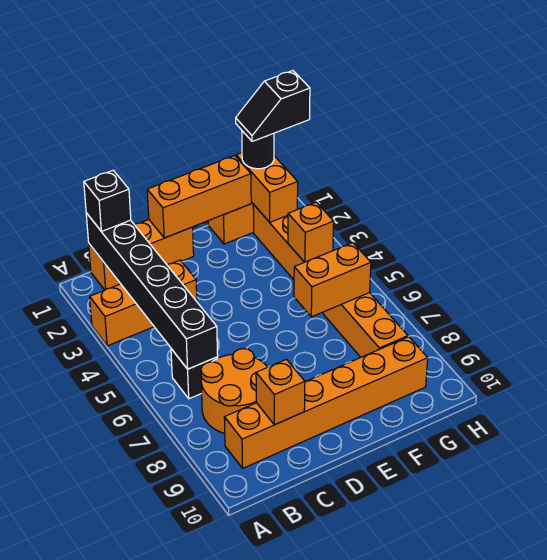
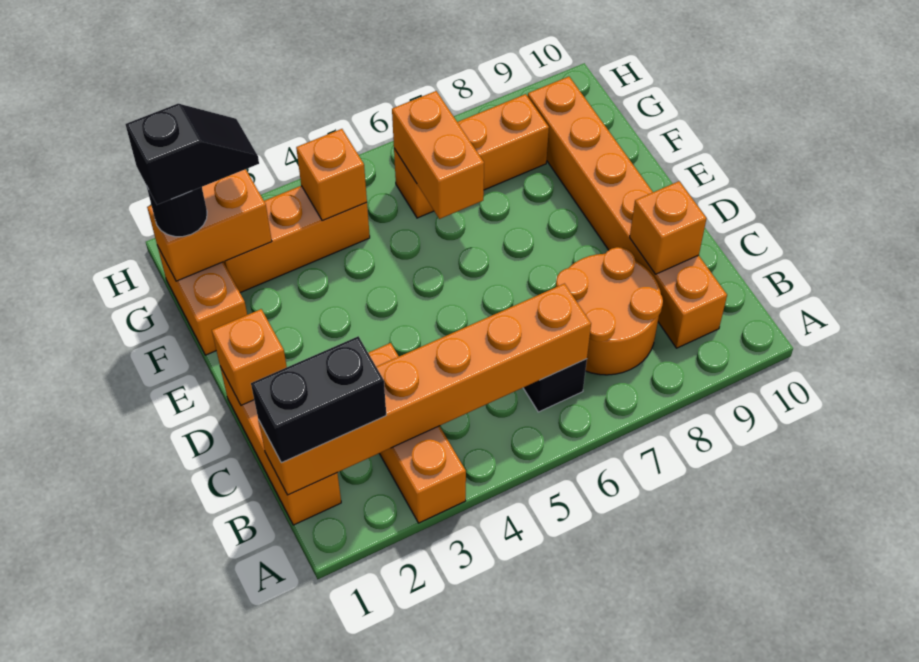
black brick B1:B6 level 2 -> orange brick B1:B6 level 2
black brick B1 level 3 -> black brick B1:B2 level 3
orange brick D1:F1 level 2 -> orange brick D1 level 2
black slope G1:H1 level 4 top H -> black slope G1:G2 level 4 top 1

